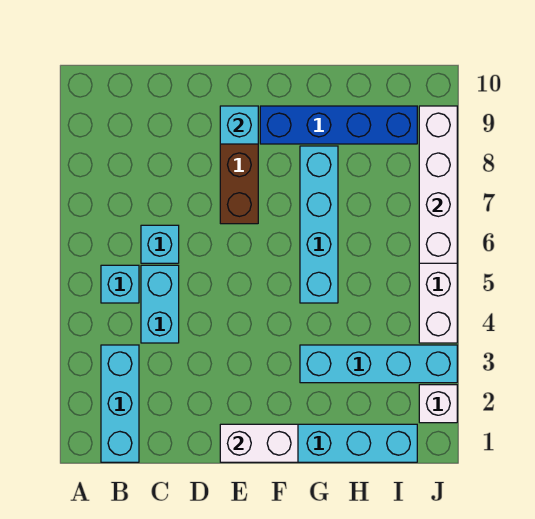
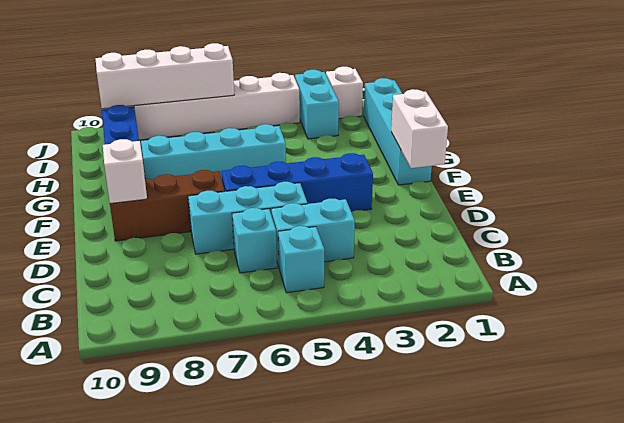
cyan brick B1:B3 level 1 -> cyan brick D5:D7 level 1
none -> blue brick E3:E6 level 1
cyan brick E9 level 2 -> white brick E9 level 2
cyan brick G3:J3 level 1 -> cyan brick I3:J3 level 1

